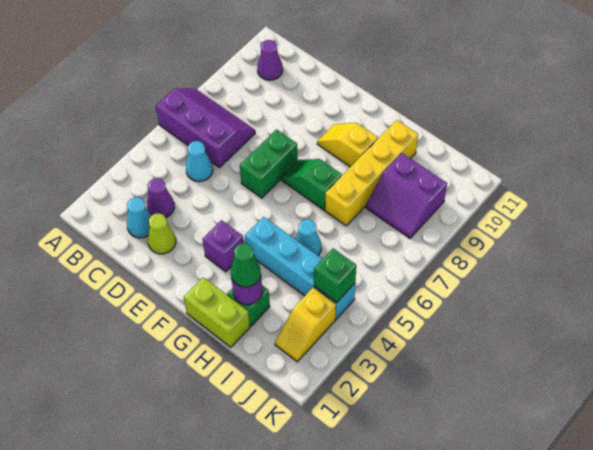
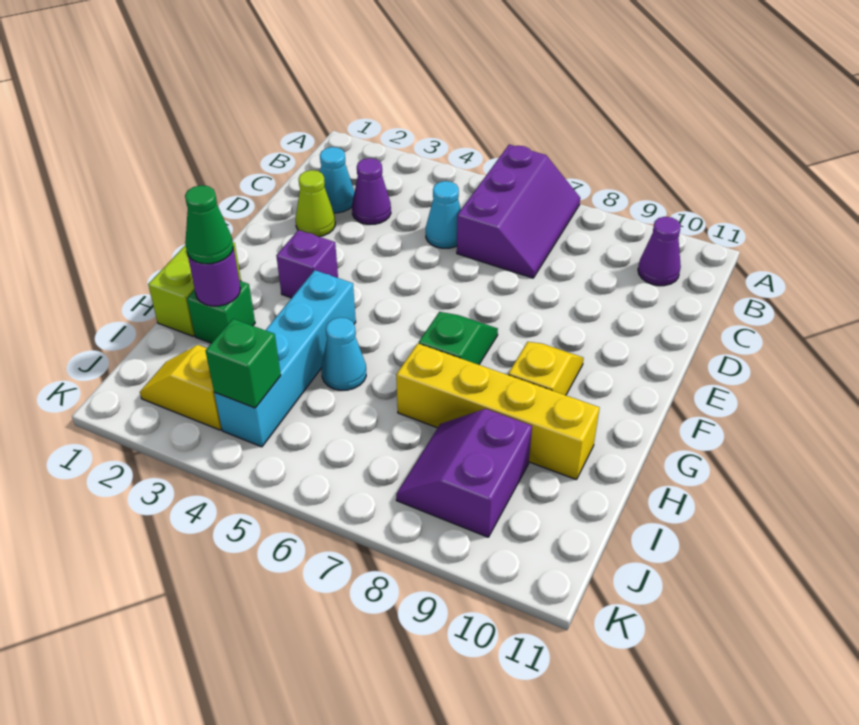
green brick E6:E7 level 1 -> none

